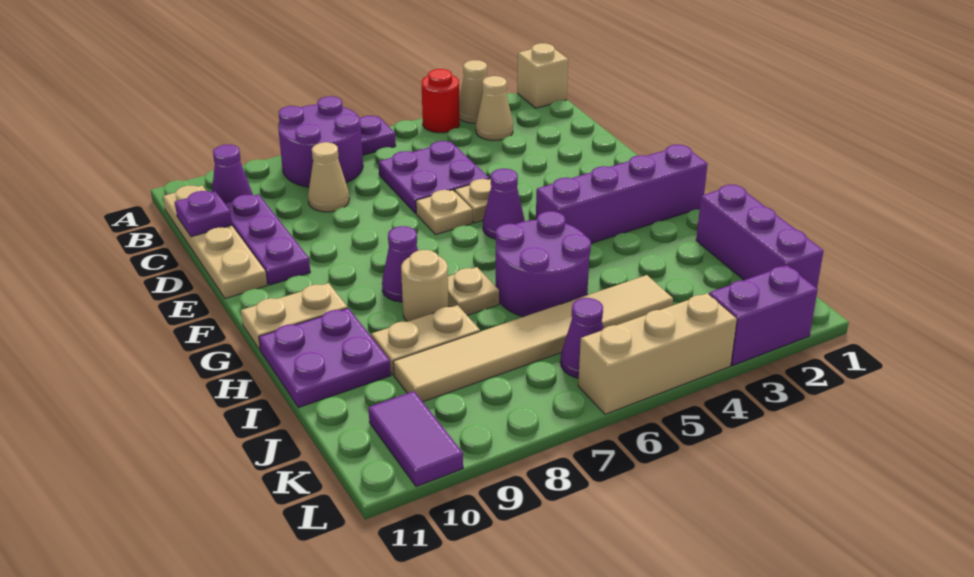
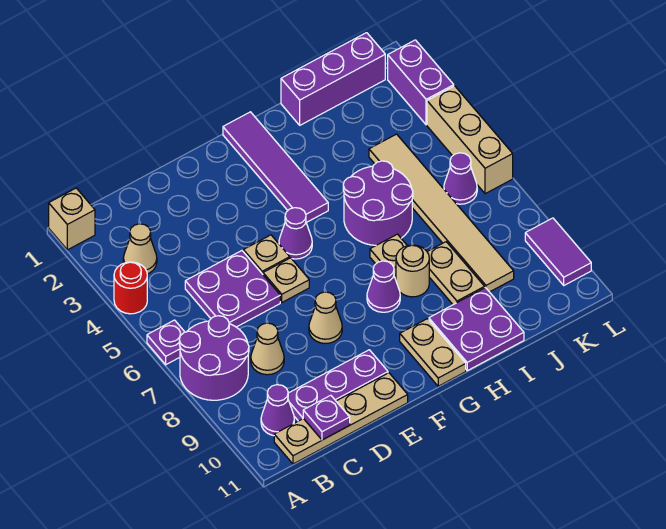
tan cone A3 level 1 -> tan cone E8 level 1
purple brick G1:G4 level 1 -> purple tile G1:G4 level 1
purple tile K10:L10 level 1 -> purple tile L9:L10 level 1

